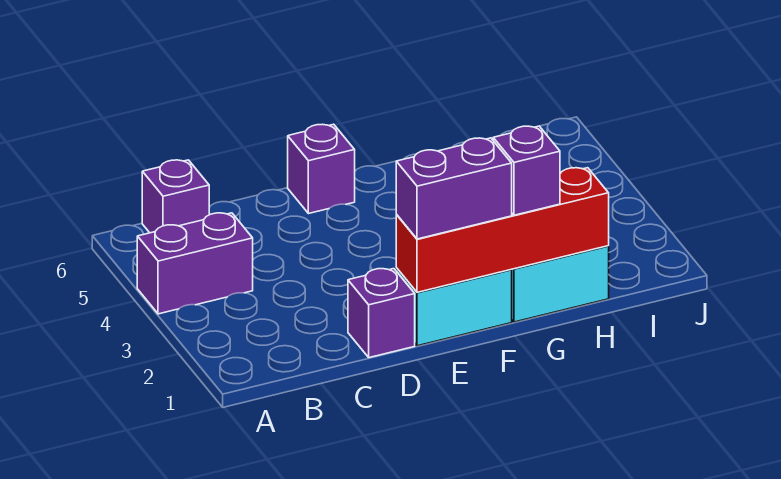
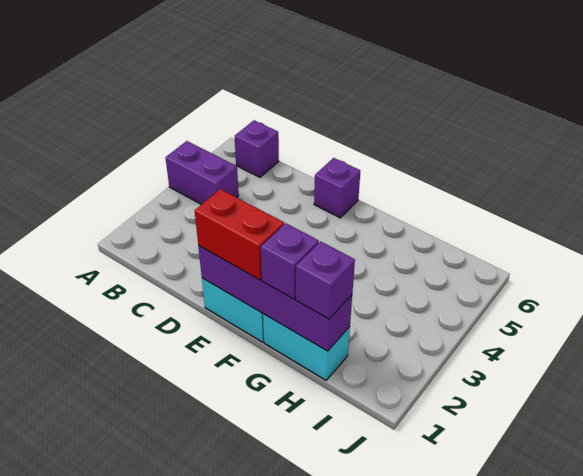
purple brick D1 level 1 -> purple brick H1 level 3
red brick E1:H1 level 2 -> purple brick E1:H1 level 2
purple brick E1:F1 level 3 -> red brick E1:F1 level 3

